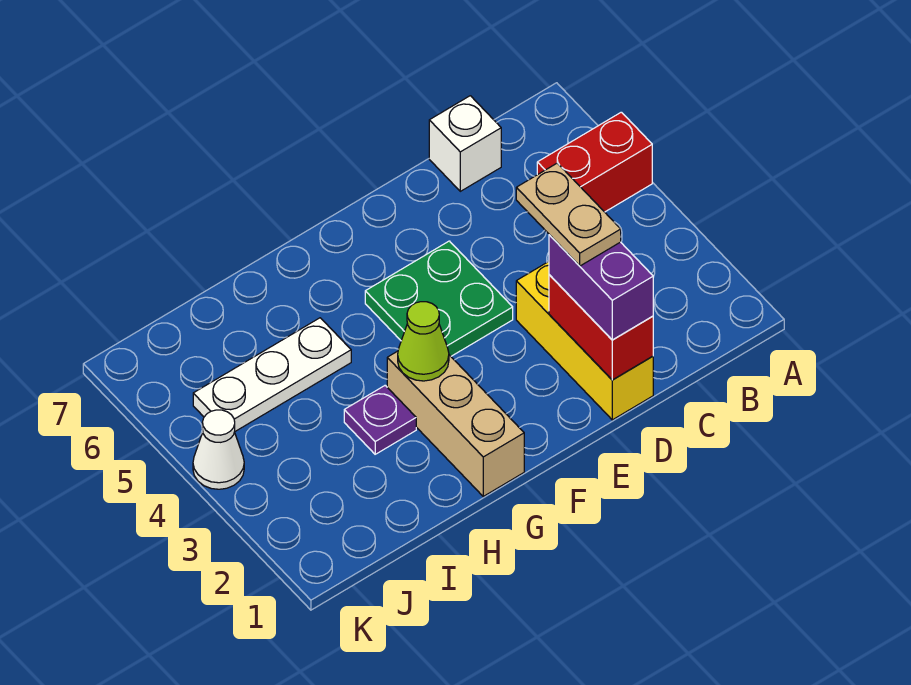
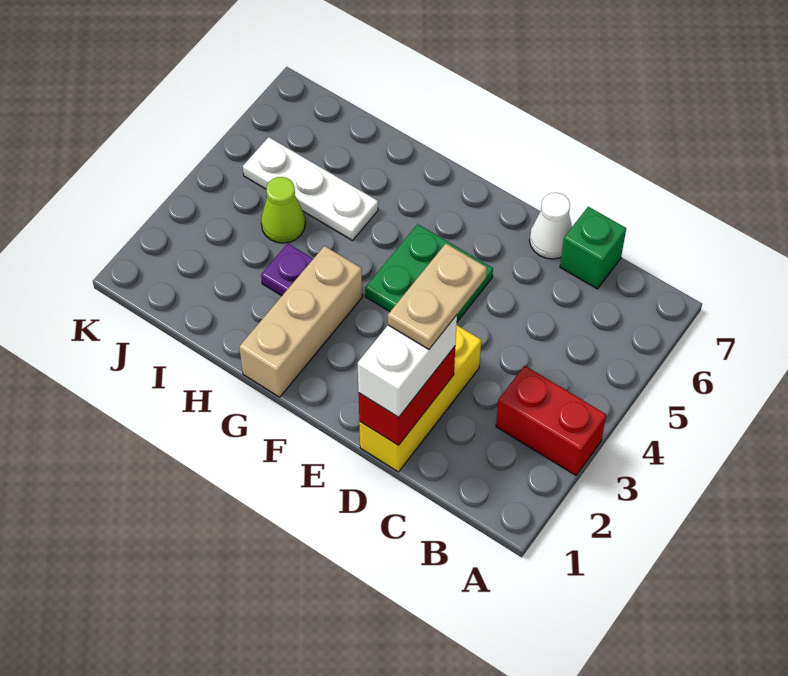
red brick A5:B5 level 1 -> red brick A3:B3 level 1
white brick C7 level 1 -> green brick C7 level 1
purple brick D1:D2 level 3 -> white brick D1:D2 level 3
lime cone G3 level 2 -> lime cone I4 level 1
white cone K4 level 1 -> white cone D7 level 1

